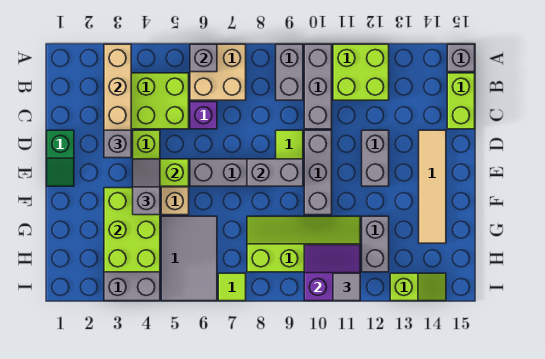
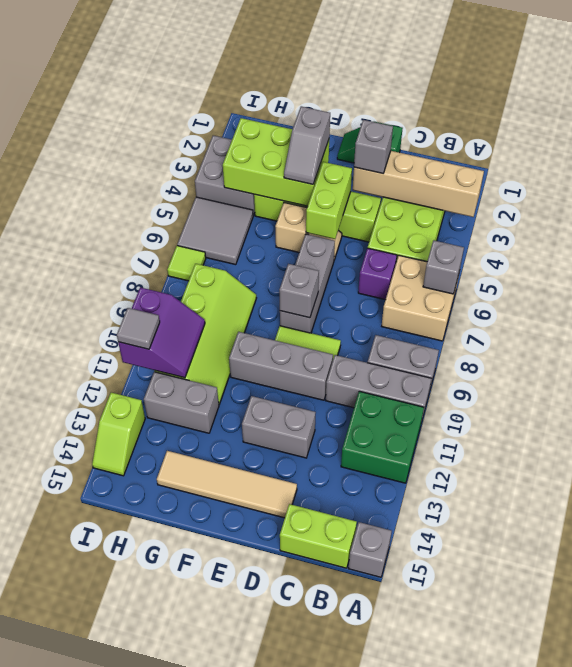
lime brick A11:B12 level 1 -> green brick A11:B12 level 1
grey slope E4:F4 level 3 top F -> grey slope F3:F4 level 3 top 3
grey brick E8:E9 level 2 -> grey brick E8 level 2
grey tile G5:I6 level 1 -> grey tile H5:I6 level 1

